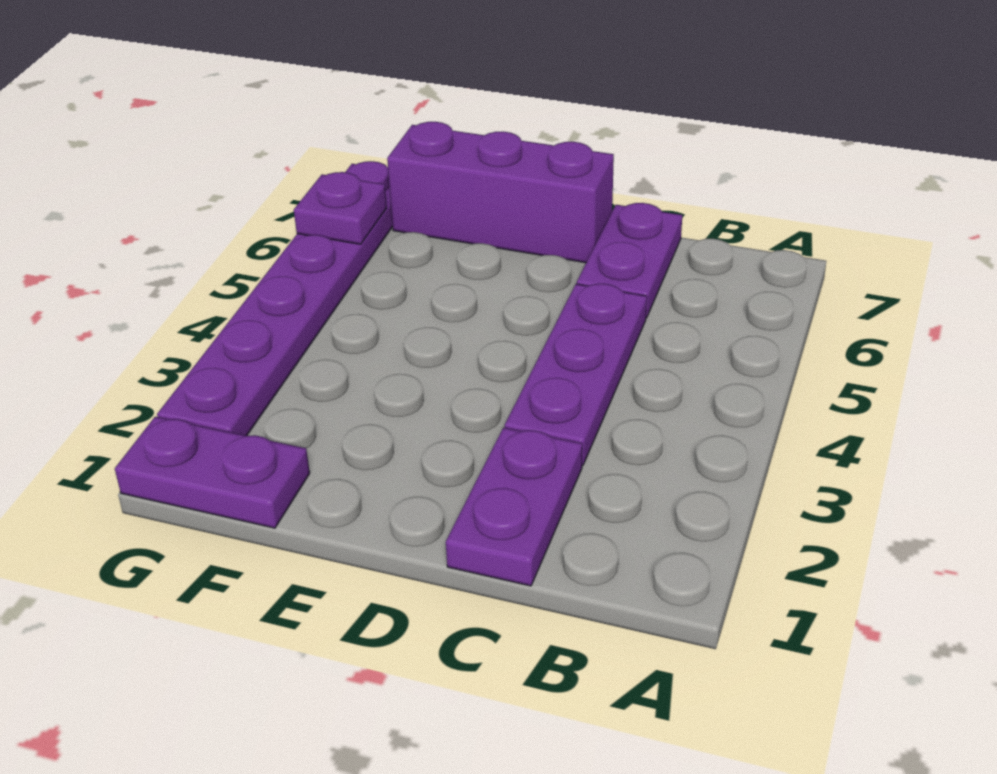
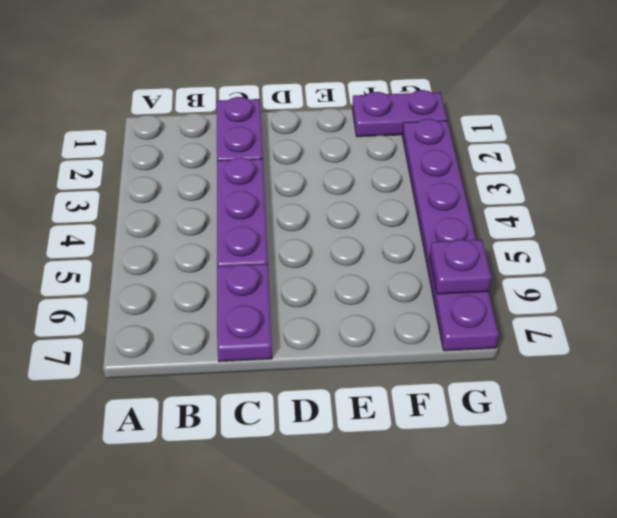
purple brick D7:F7 level 1 -> none

